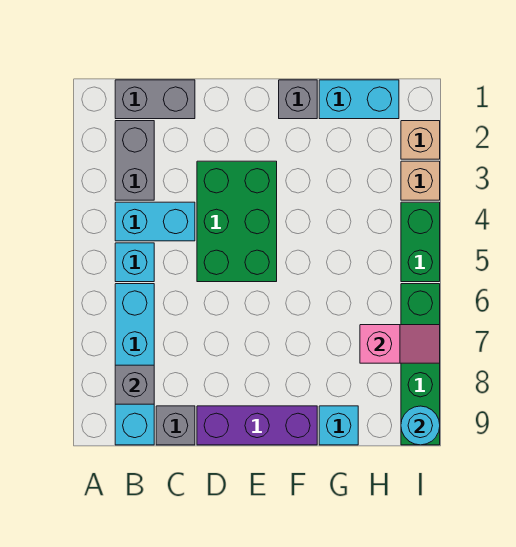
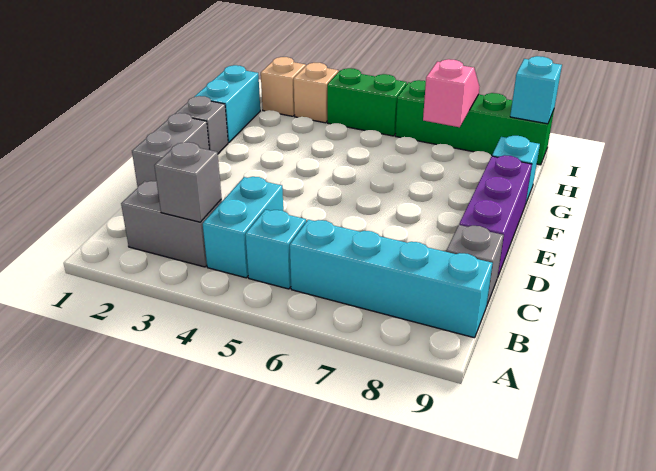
grey brick B1:C1 level 1 -> grey brick D1:E1 level 1
grey brick B8 level 2 -> grey brick B3 level 2
green brick D3:E5 level 1 -> none
cyan round brick I9 level 2 -> cyan brick I9 level 2

